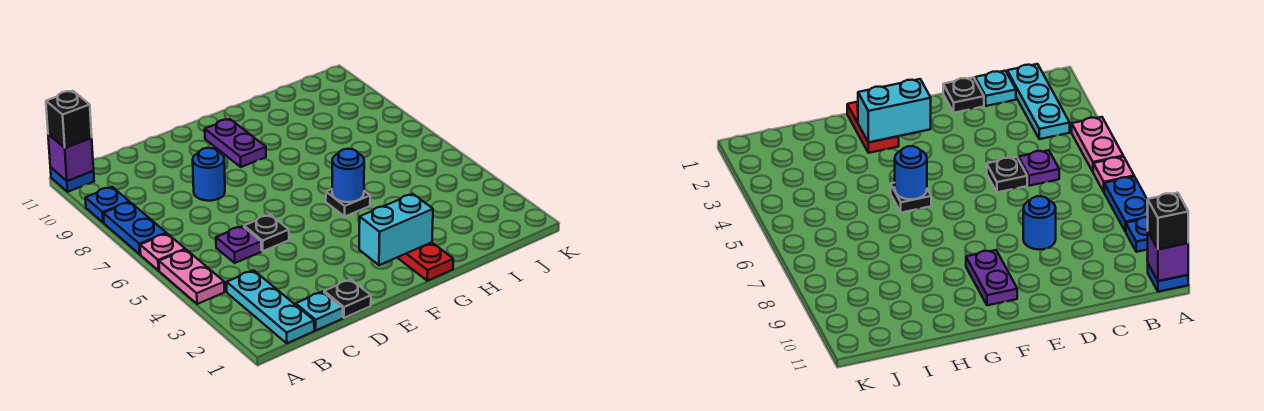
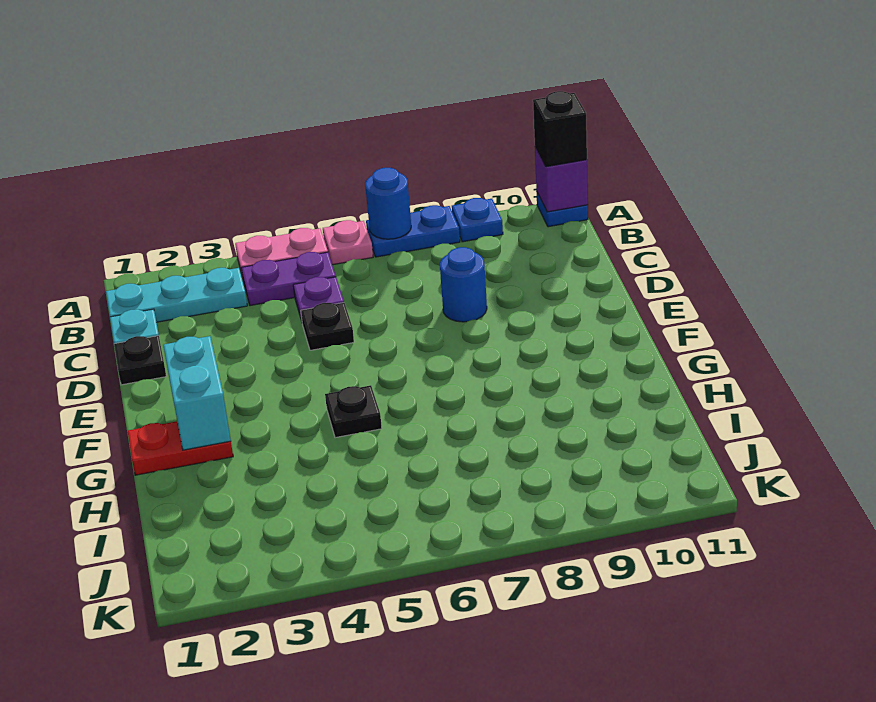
purple plate F9:F10 level 1 -> purple plate B4:B5 level 1
blue round brick G5 level 2 -> blue round brick A7 level 2

